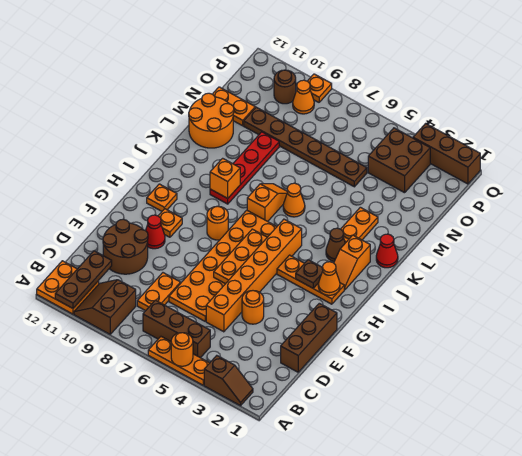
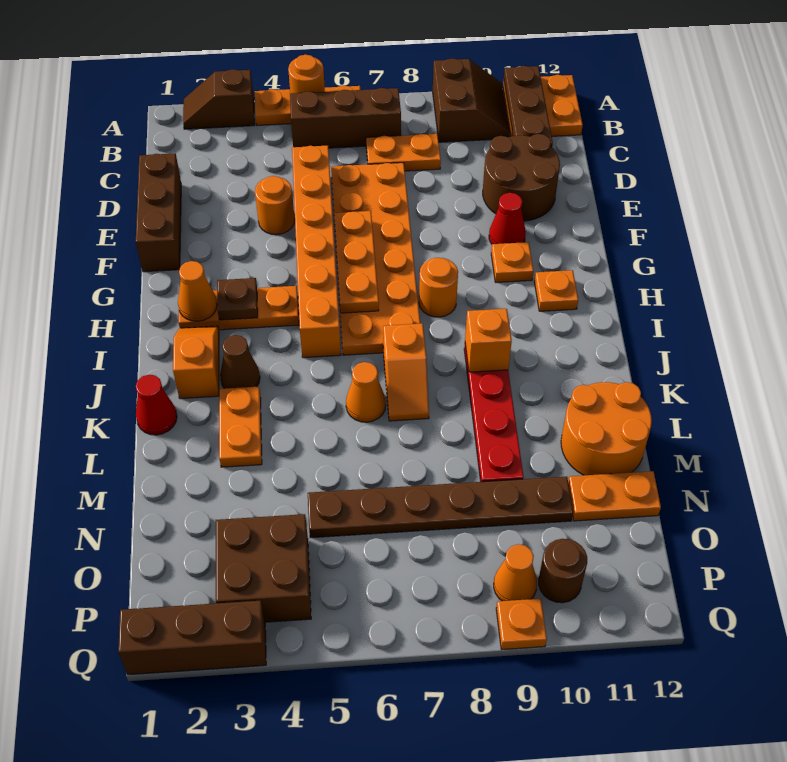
orange plate C8:D8 level 1 -> orange plate C7:C8 level 1

